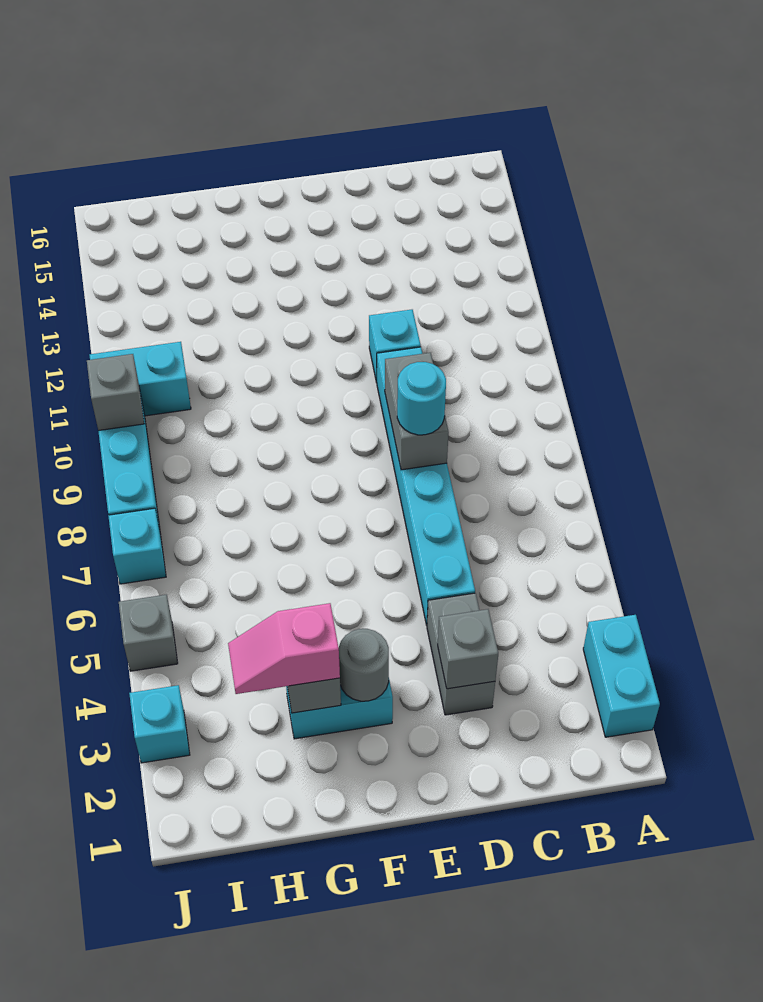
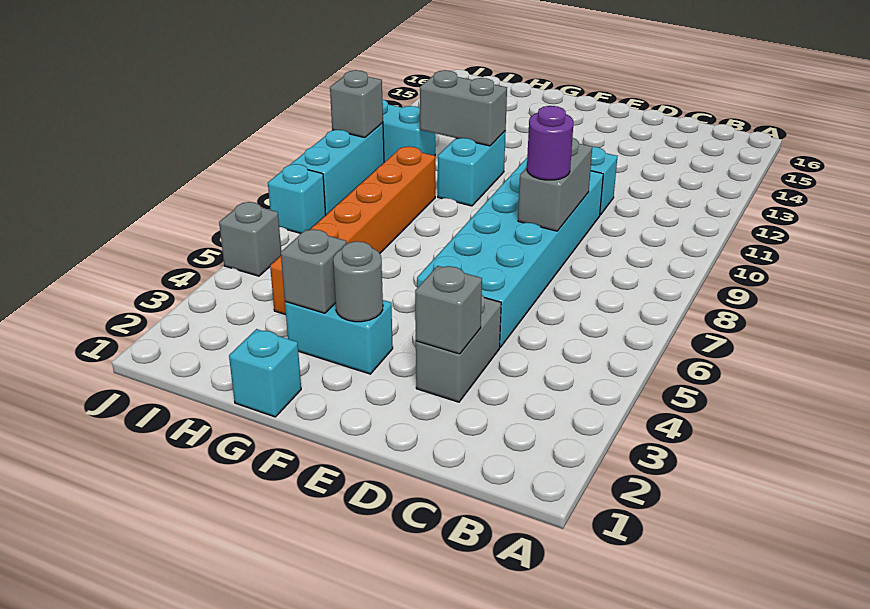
cyan brick A2:A3 level 1 -> cyan brick G10:G11 level 1
cyan brick D5:D10 level 1 -> cyan brick D5:E10 level 1
cyan round brick D8 level 3 -> purple round brick D8 level 3
pink slope G3:H3 level 3 top G -> none
none -> grey brick G11:H11 level 2
none -> orange brick H4:H9 level 1
cyan brick J3 level 1 -> cyan brick G1 level 1

